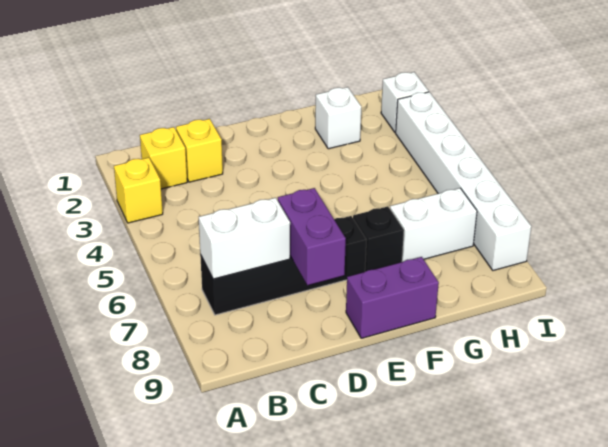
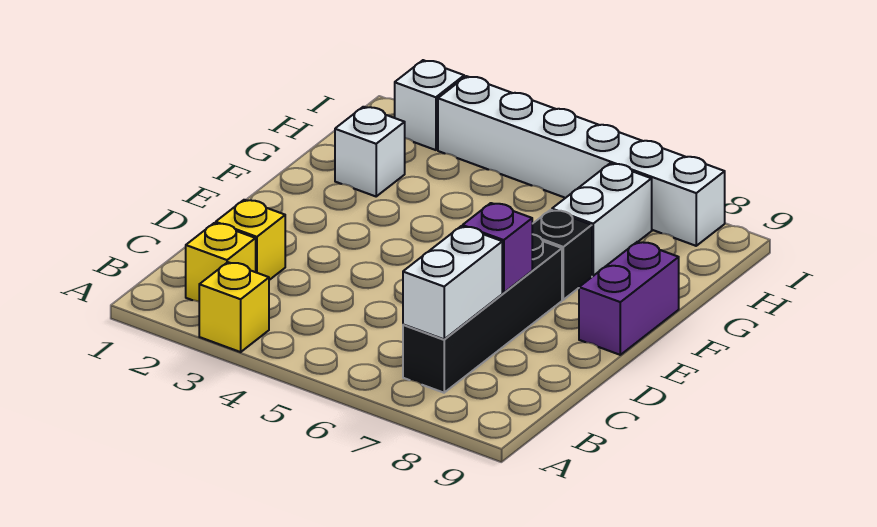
purple brick D7:D8 level 2 -> purple brick D7 level 2

